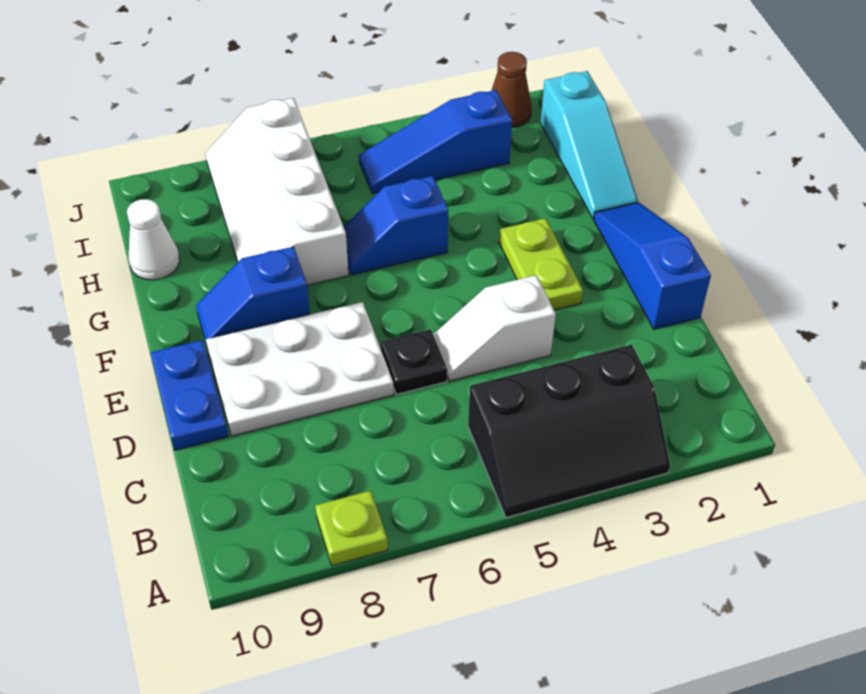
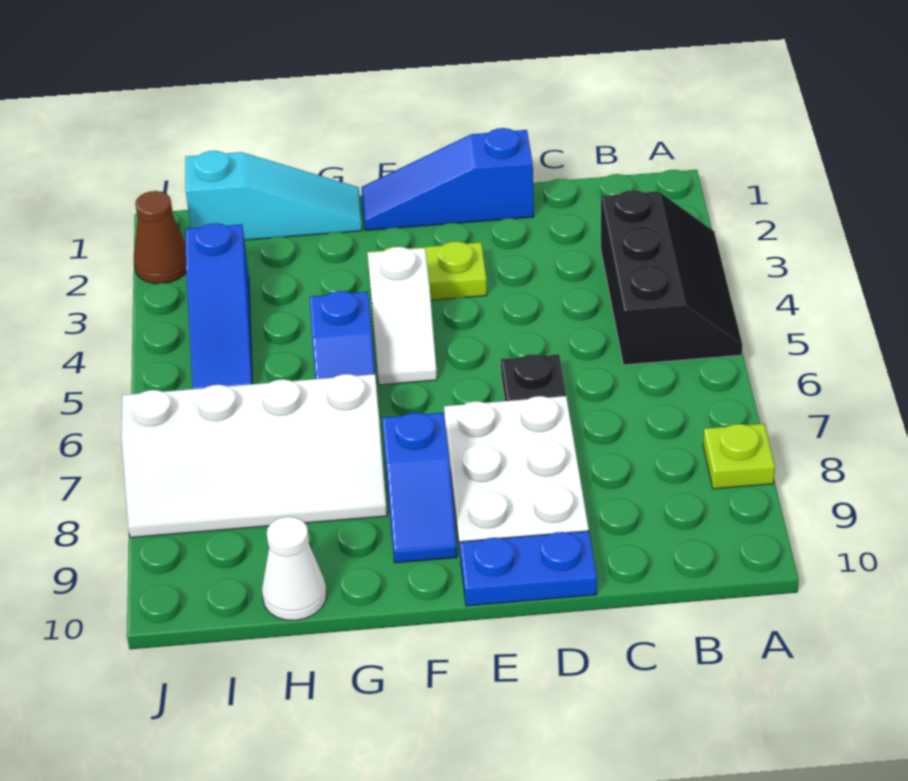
white slope D4:D5 level 1 top 4 -> white slope F4:F5 level 1 top 4

